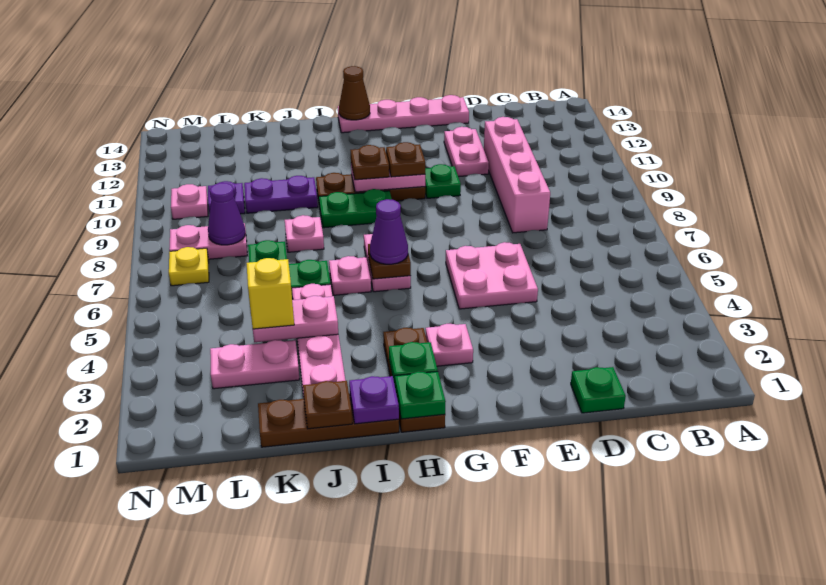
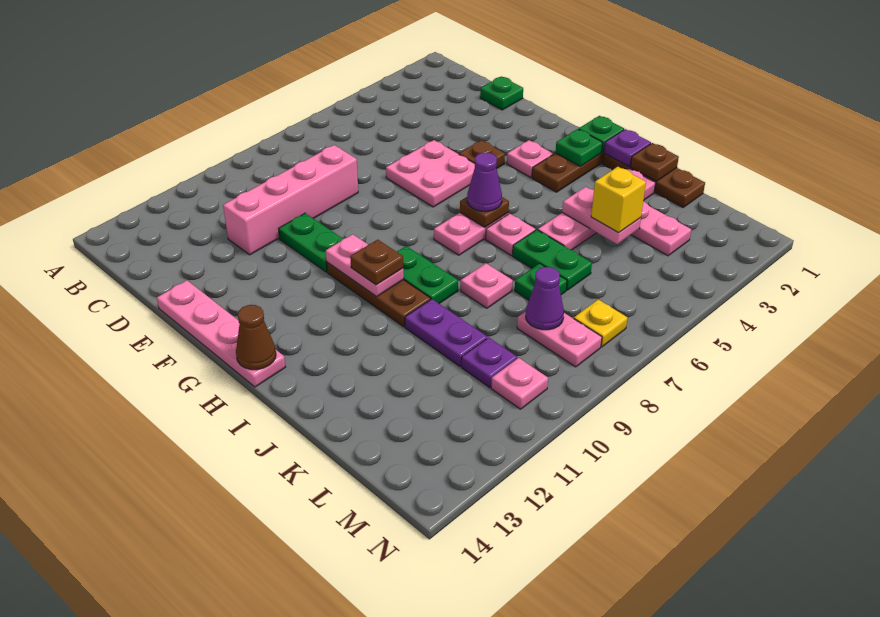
pink plate E11:E12 level 1 -> none
green plate F10 level 1 -> green plate E10:F10 level 1
brown plate G10 level 3 -> brown plate F4 level 1

